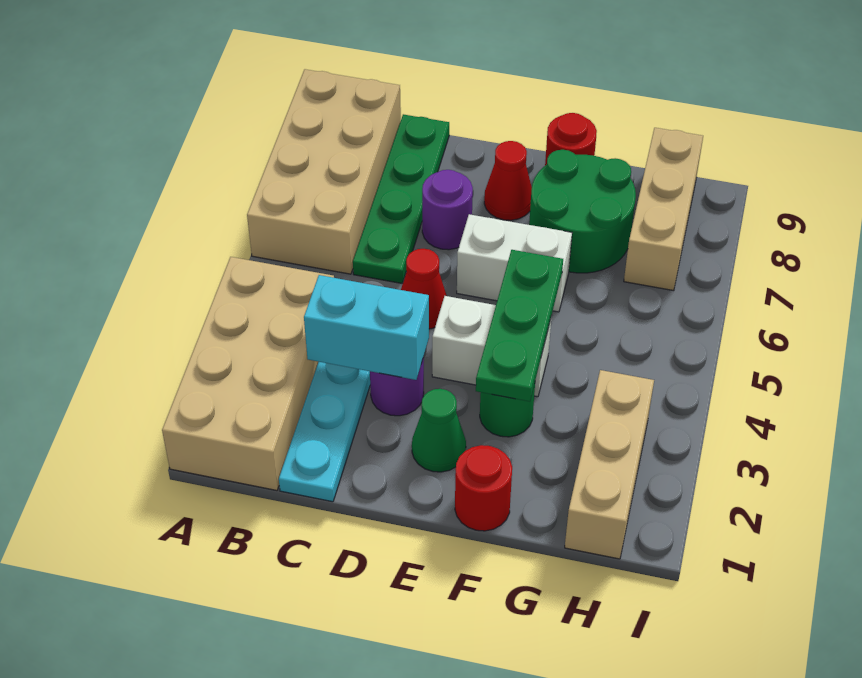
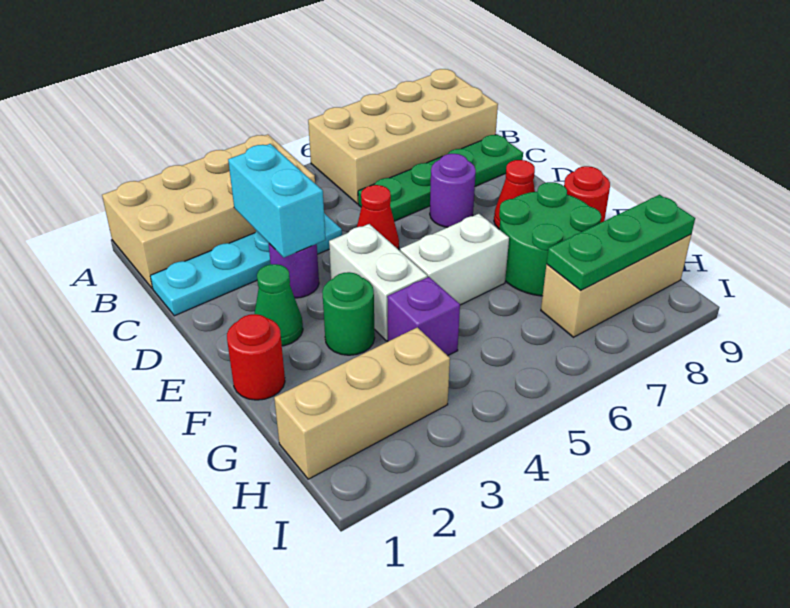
white brick E6:F6 level 1 -> white brick F5:F6 level 1
green plate F3:F5 level 2 -> green plate H7:H9 level 2
none -> purple brick G4 level 1

